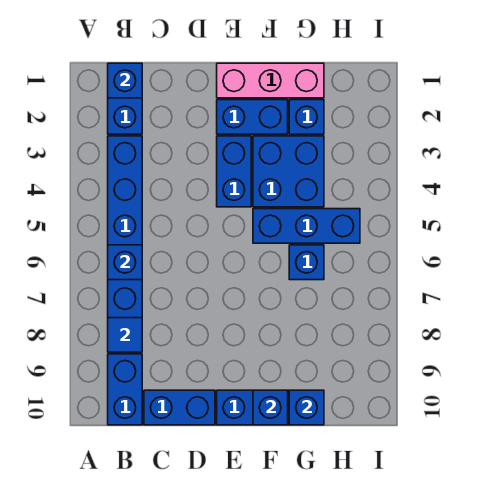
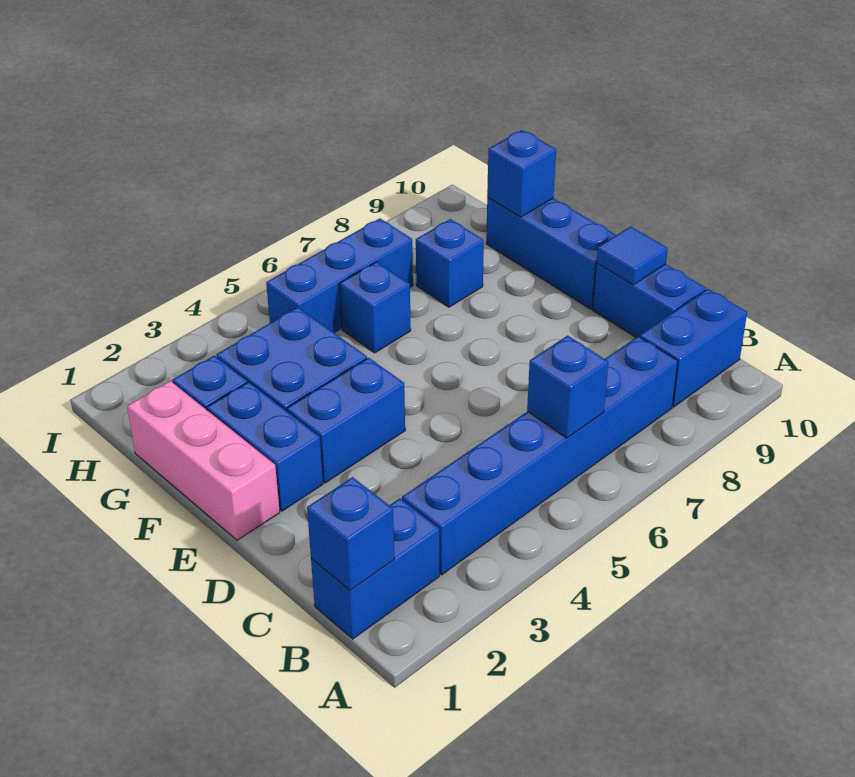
blue tile B8 level 2 -> blue tile D10 level 2
blue brick F5:H5 level 1 -> blue brick H5:H7 level 1
blue brick F10 level 2 -> blue brick G8 level 1

